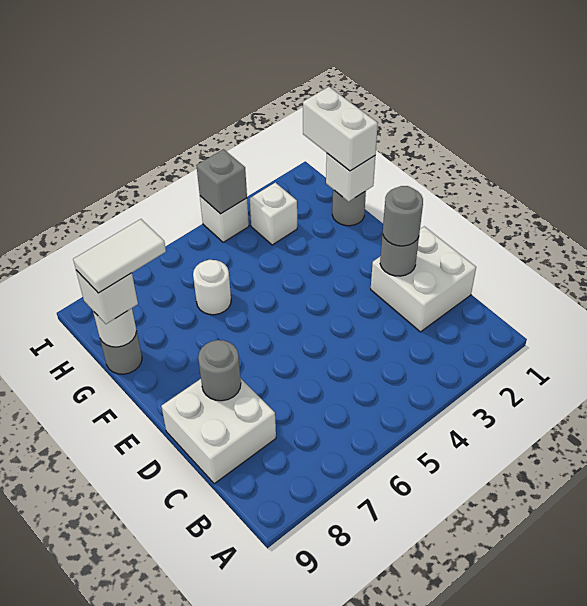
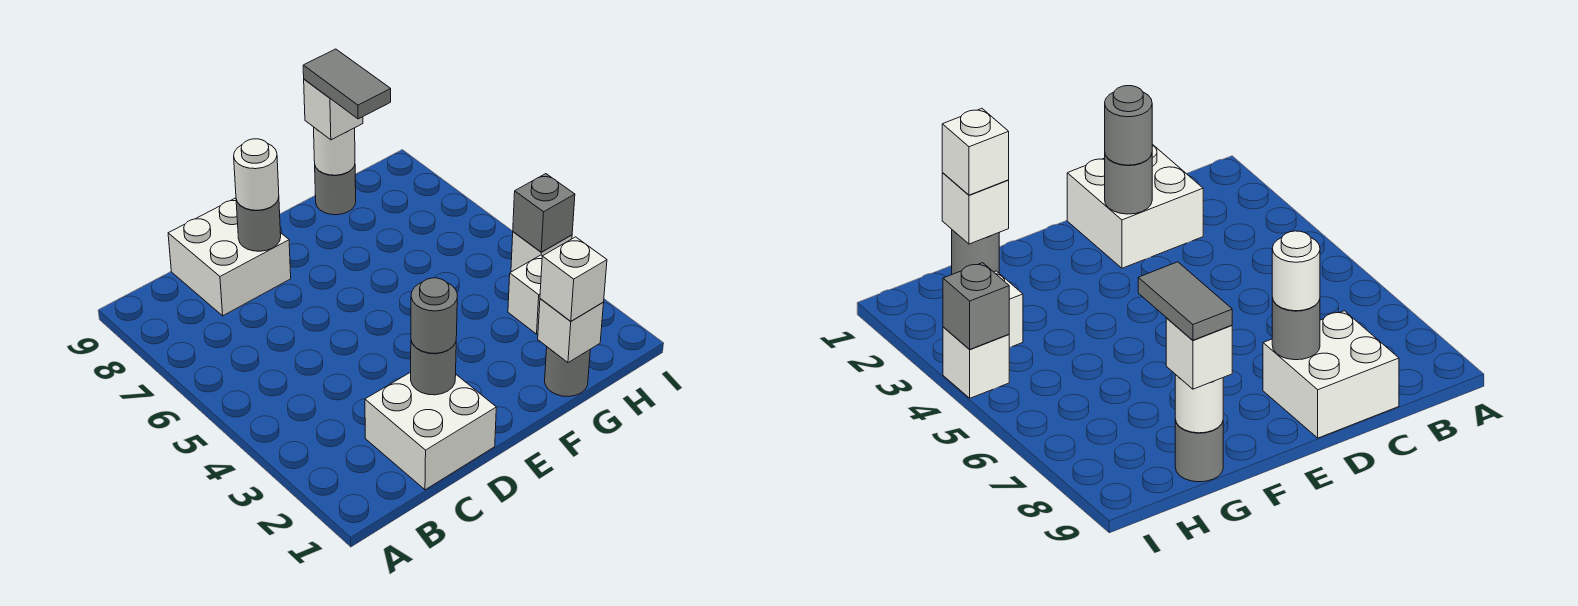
white brick G1:H1 level 3 -> white brick G1 level 3
white round brick G6 level 1 -> white round brick D8 level 3
white tile G8:G9 level 4 -> grey tile G8:G9 level 4

